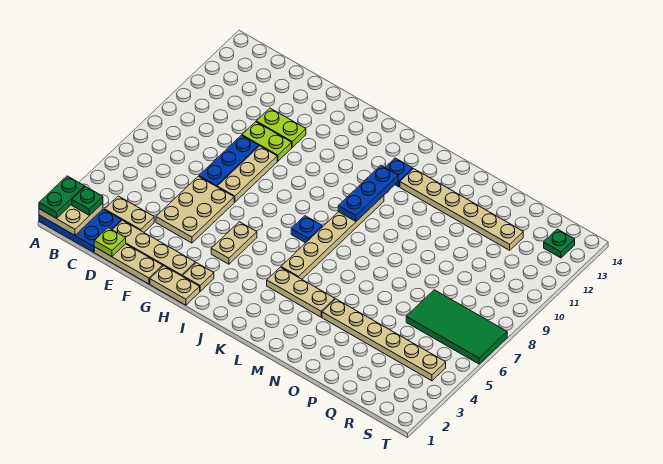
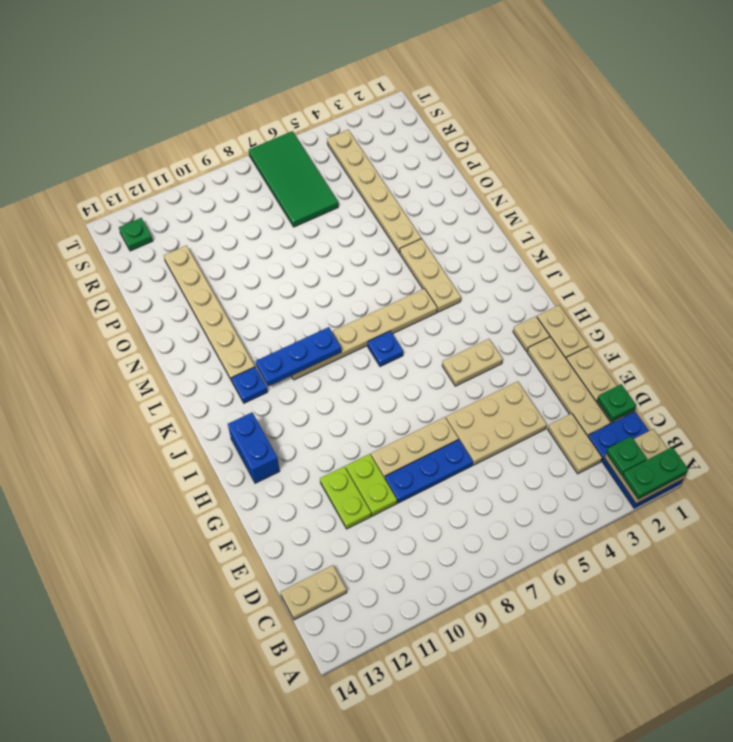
none -> tan plate C13:C14 level 1
lime plate D1 level 2 -> green plate D1 level 2
none -> blue brick H13:I13 level 1

